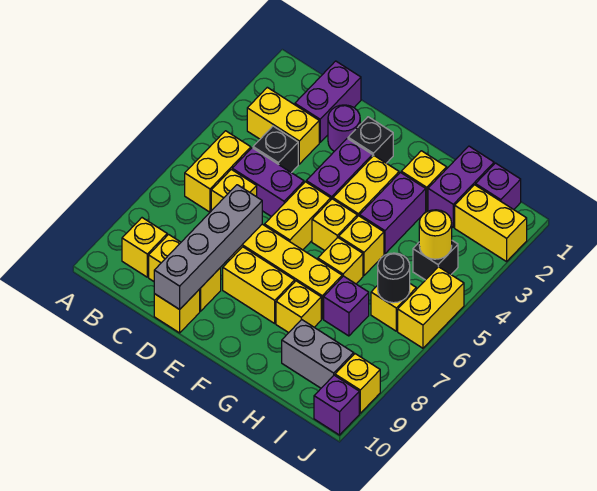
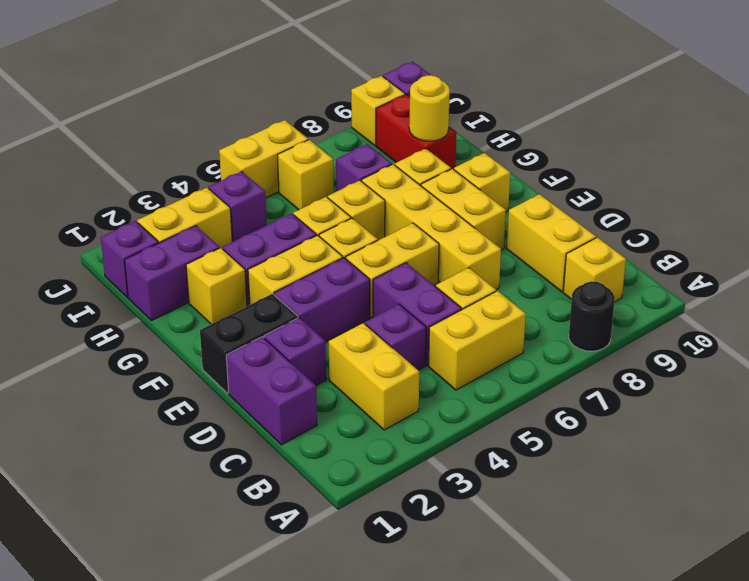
purple brick C1:C2 level 1 -> purple brick C1:D1 level 1
black brick C4 level 1 -> purple brick C4 level 1
purple round brick D2 level 1 -> purple brick D2 level 1
grey brick D7:D10 level 2 -> none
yellow brick D10 level 1 -> yellow brick F9 level 1
black brick E2 level 1 -> black brick E1:E2 level 1
grey brick H9:I9 level 1 -> red brick H9:I9 level 1
yellow brick I2:J2 level 1 -> yellow brick I2:I3 level 1
black brick I4 level 1 -> purple brick I4 level 1
yellow round brick I4 level 2 -> yellow round brick H9 level 2
black round brick I6 level 2 -> black round brick A8 level 1

